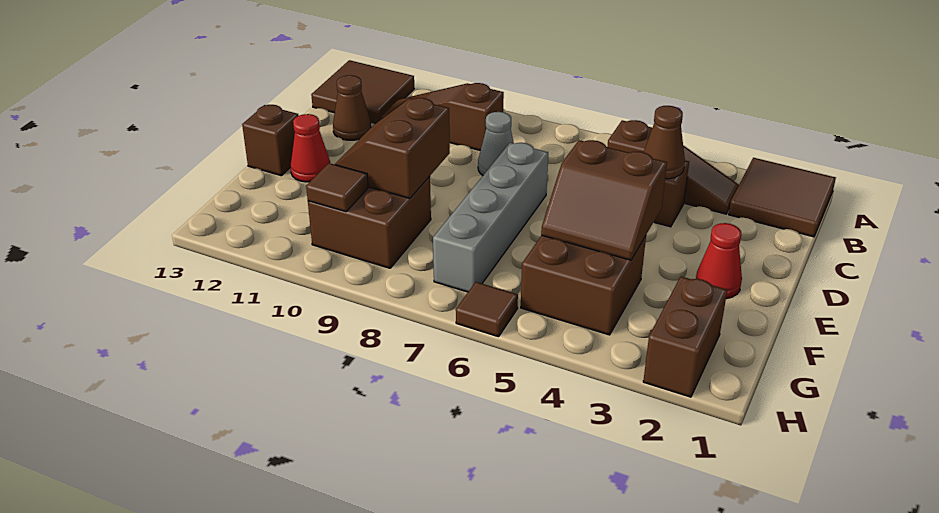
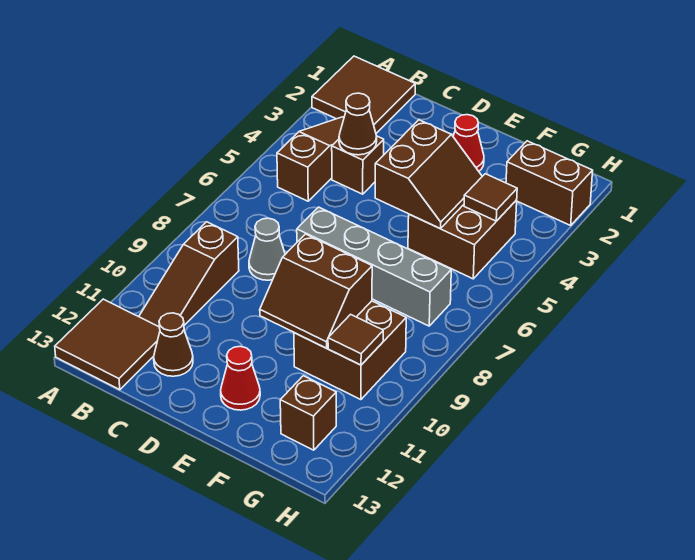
brown brick E13 level 1 -> brown brick G12 level 1
brown tile H6 level 1 -> brown tile G4 level 2

